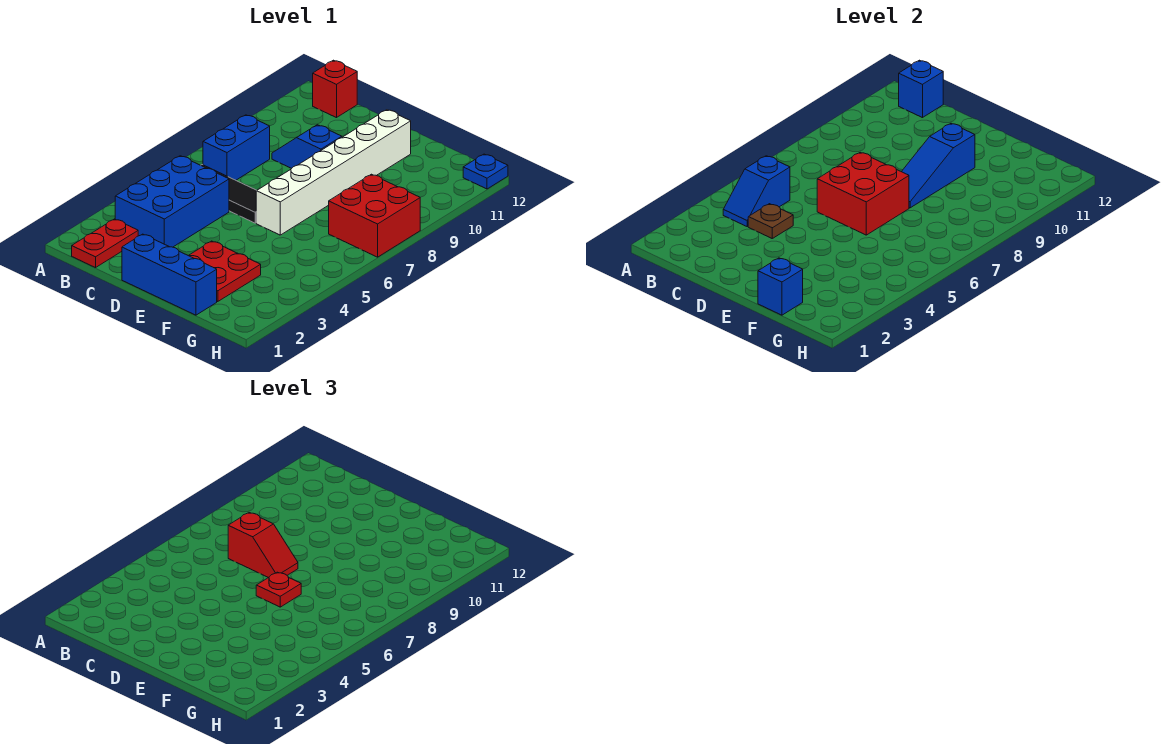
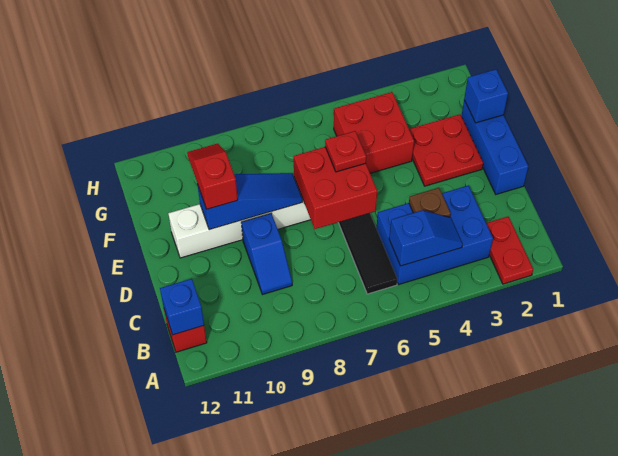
red plate B1:B2 level 1 -> red plate A2:B2 level 1
blue brick B7:B8 level 1 -> none
red slope C7:D7 level 3 top C -> red slope E10:F10 level 3 top E
red brick G7:H8 level 1 -> red brick F4:G5 level 1
blue plate H12 level 1 -> none

